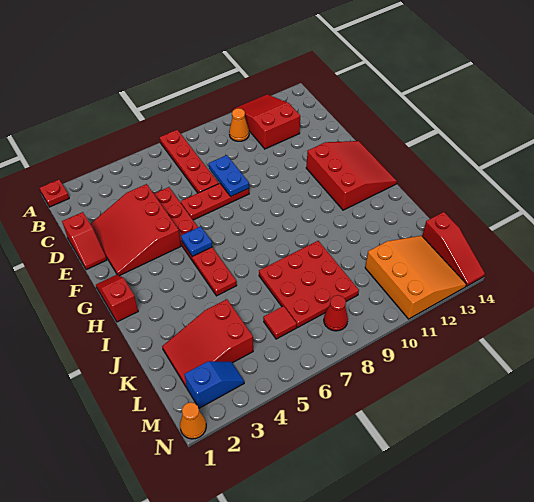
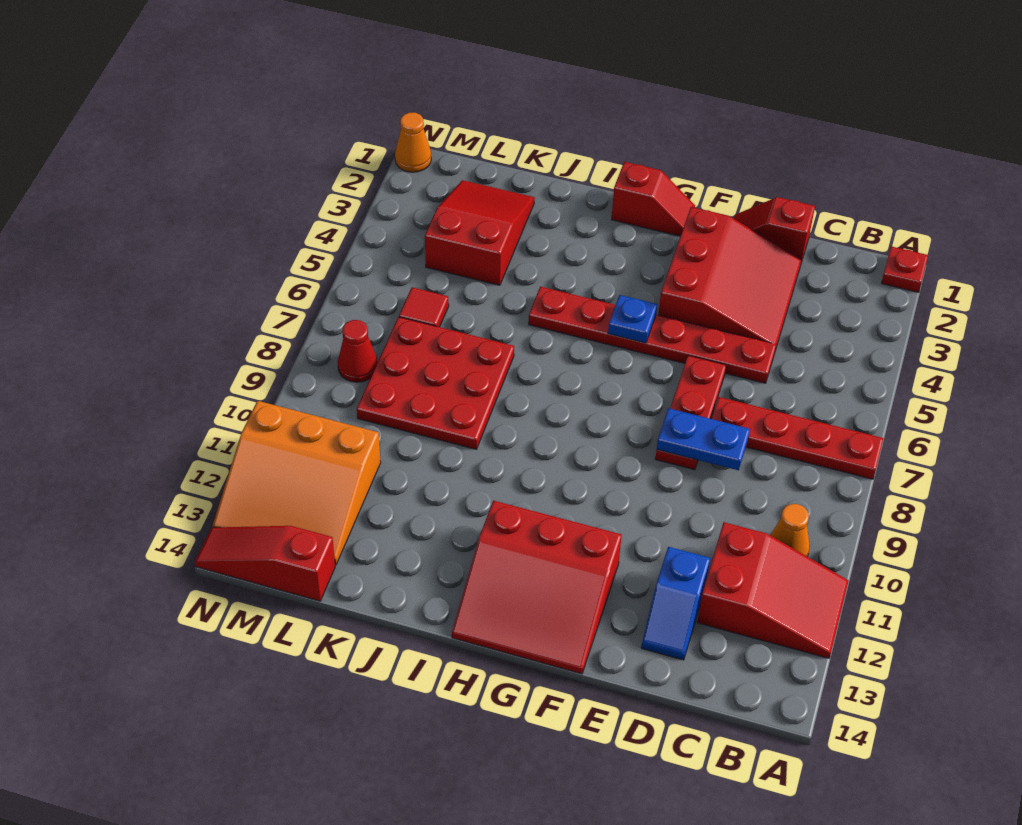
red slope D2:F4 level 1 top 4 -> red slope D2:F4 level 1 top F
blue slope M2:M3 level 1 top 2 -> blue slope D12:D13 level 1 top 12

